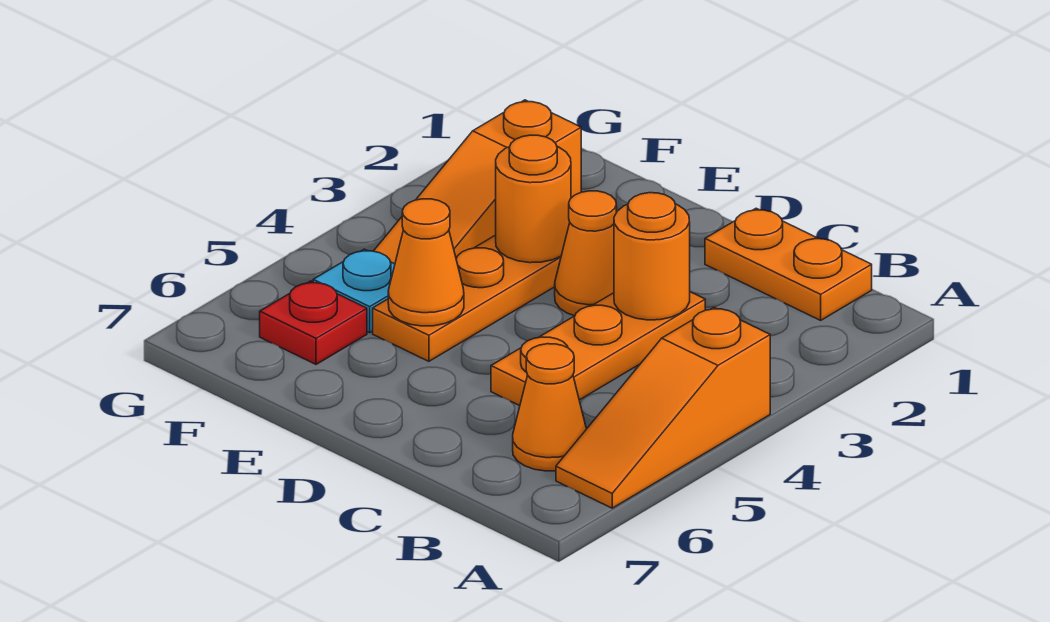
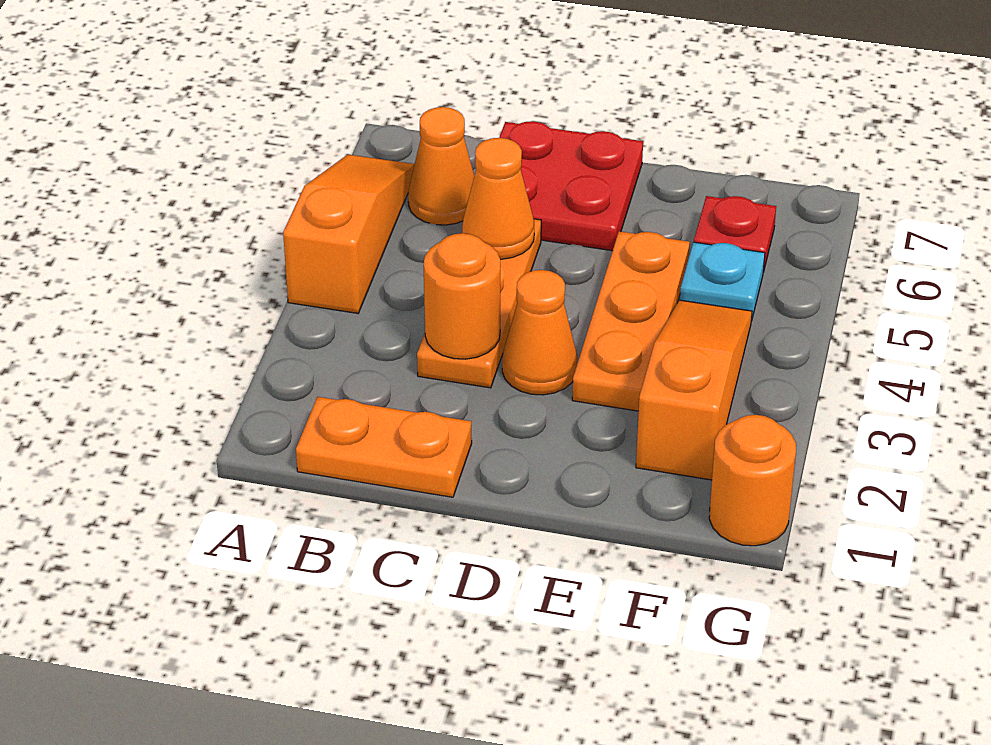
none -> red plate C6:D7 level 1
orange round brick E3 level 2 -> orange round brick G1 level 1
orange cone E5 level 2 -> orange cone C5 level 2

